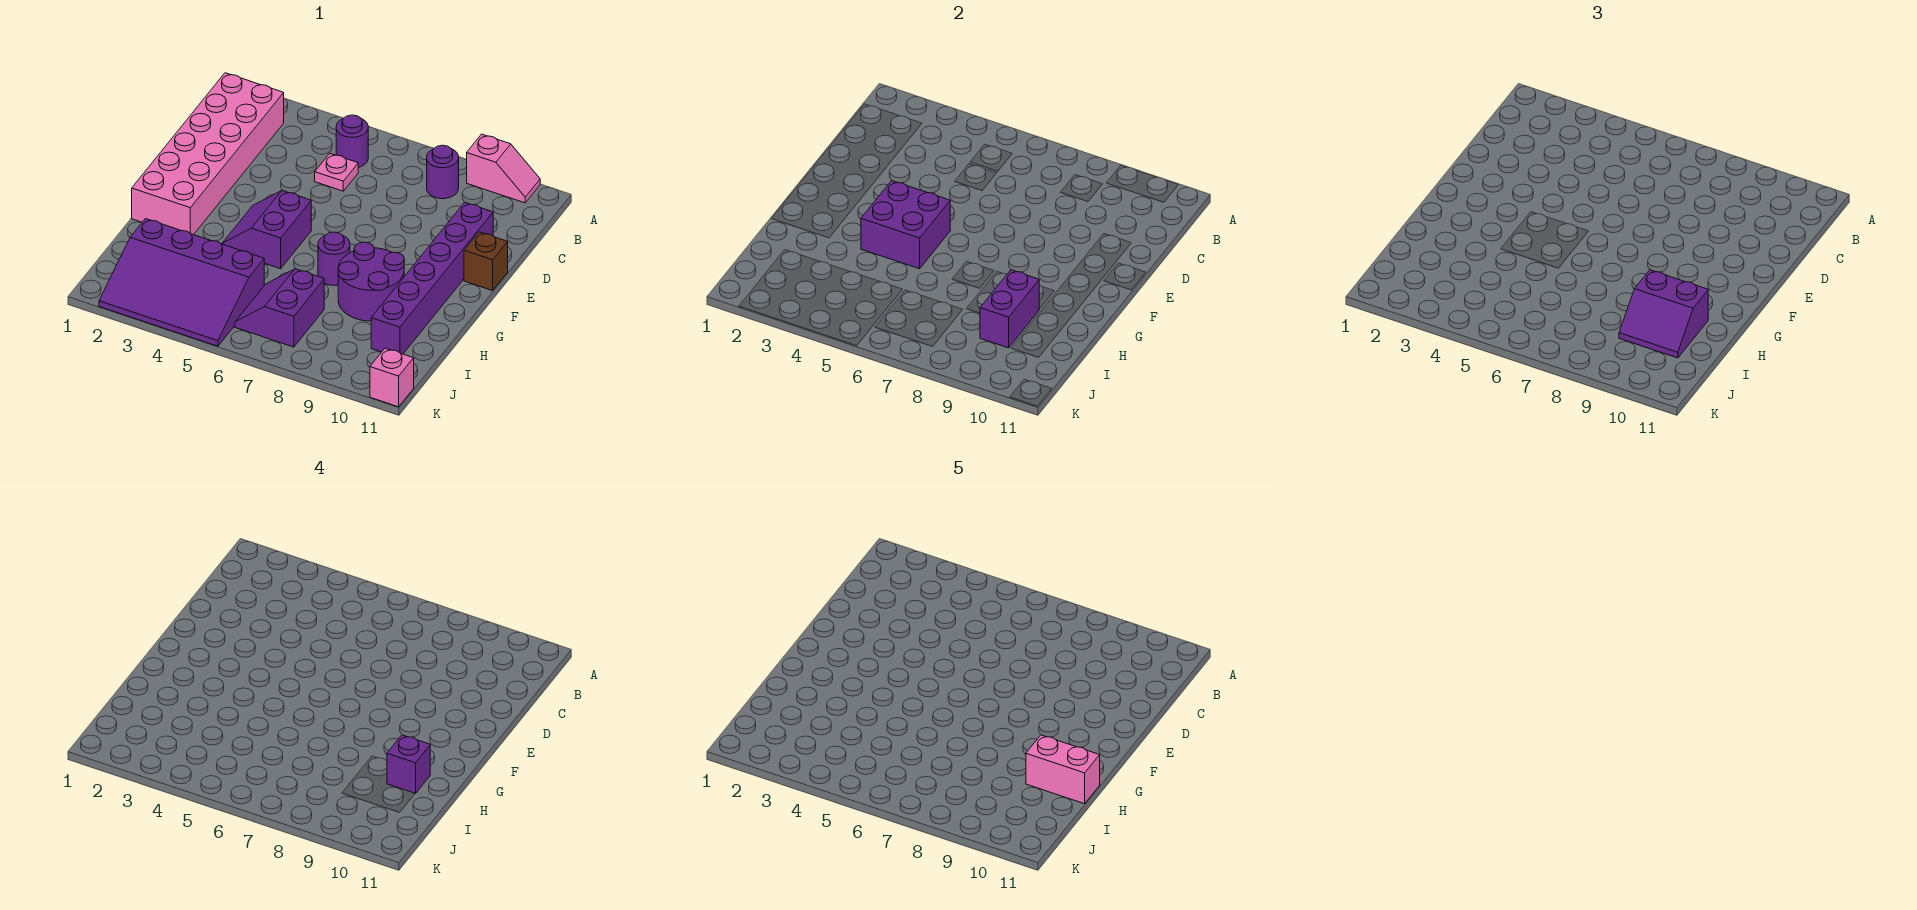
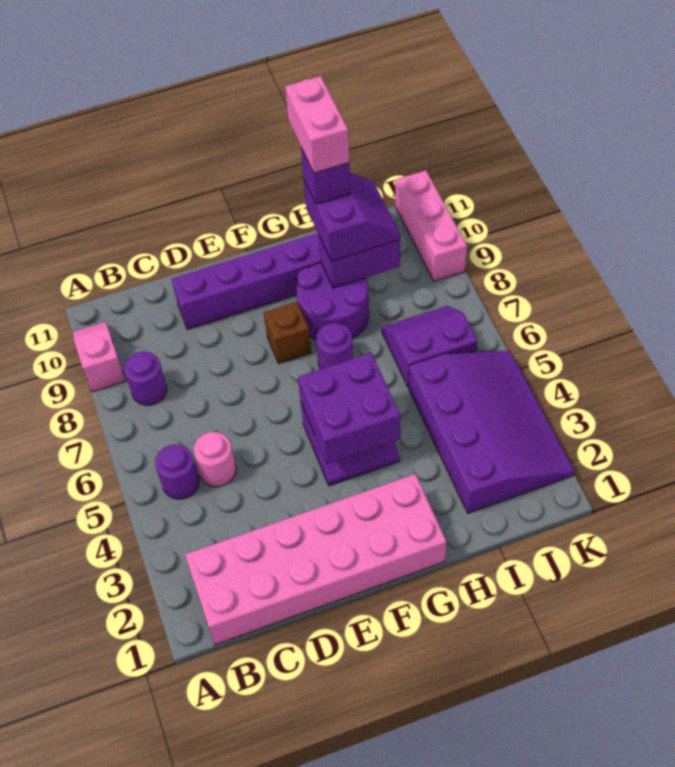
pink plate C5 level 1 -> pink round brick C5 level 1
brown brick E11 level 1 -> brown brick F8 level 1
purple slope I6:J7 level 1 top 7 -> purple slope I6:J7 level 1 top 6
pink brick K11 level 1 -> pink brick K9:K11 level 1

